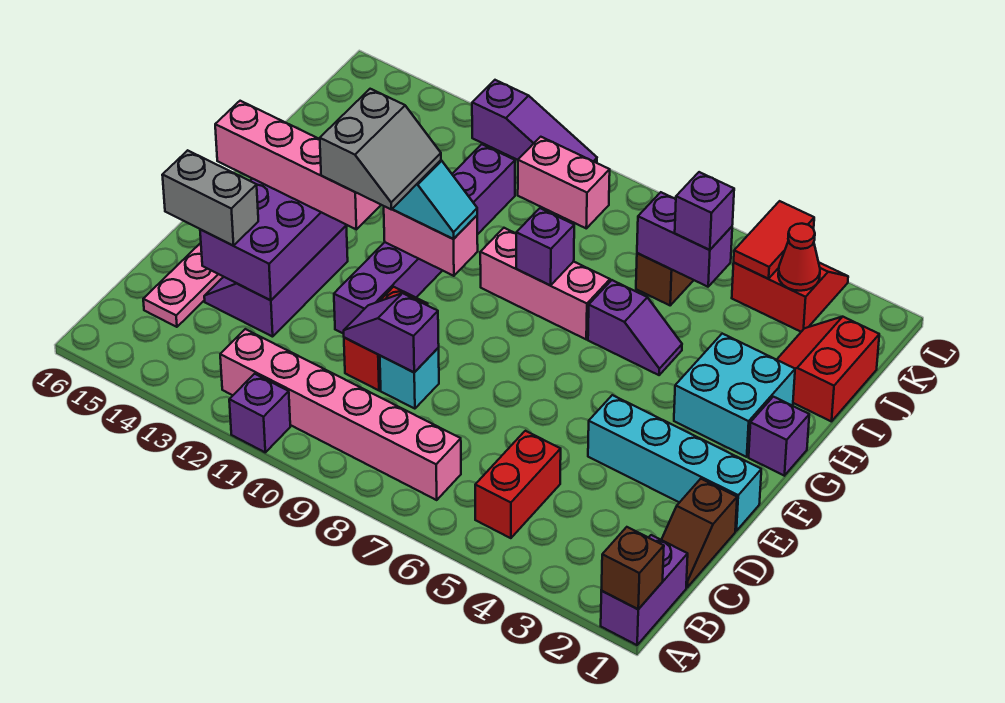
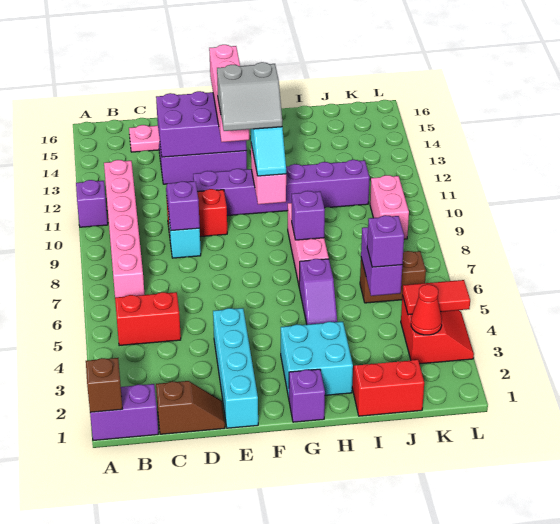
brown slope C1:D1 level 1 top D -> brown slope C1:D1 level 1 top C
grey brick D14:D15 level 3 -> none
purple slope L10:L12 level 1 top 12 -> none

